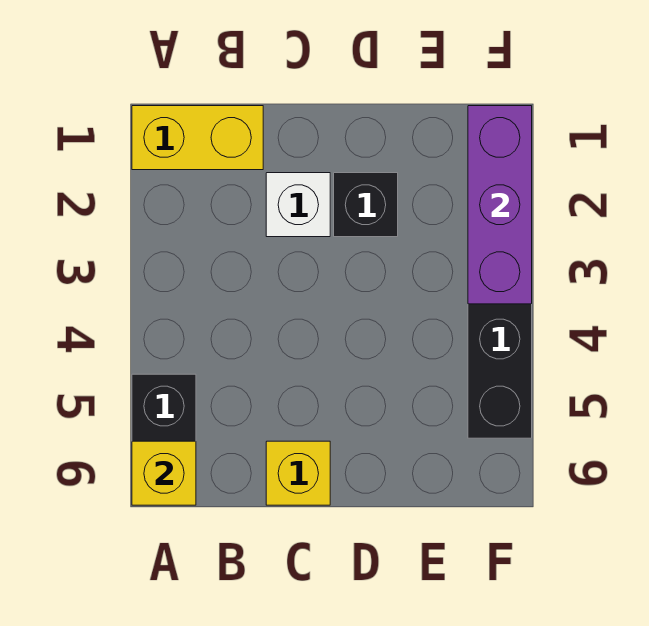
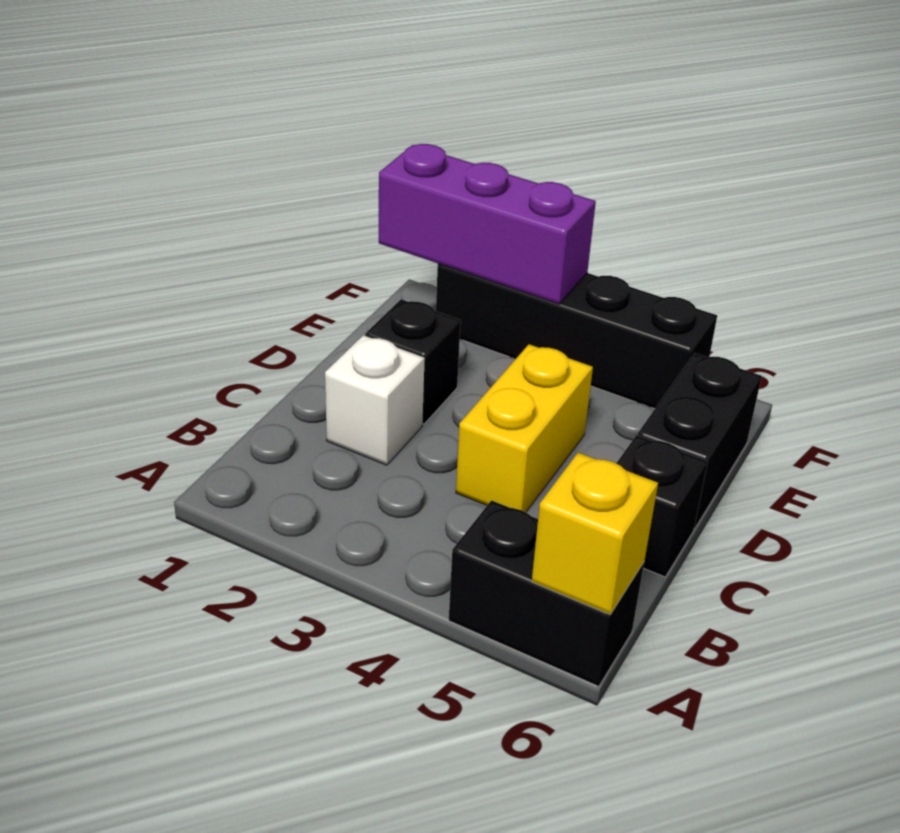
yellow brick A1:B1 level 1 -> yellow brick C4:D4 level 1
yellow brick C6 level 1 -> black brick C6 level 1
none -> black brick D6:E6 level 1

